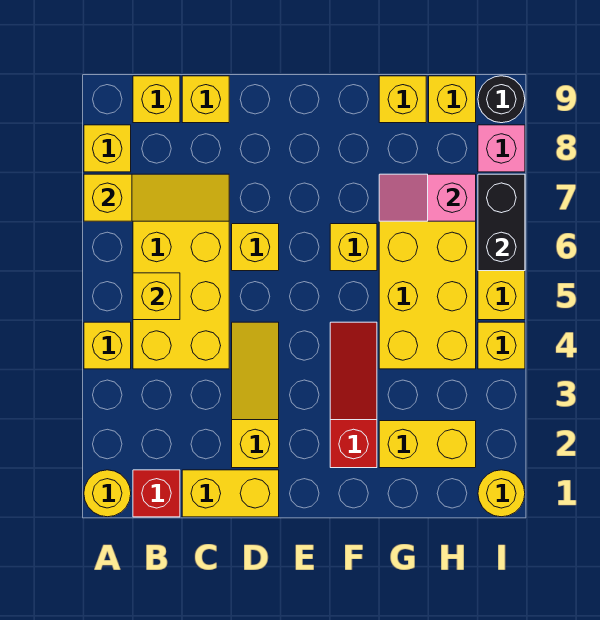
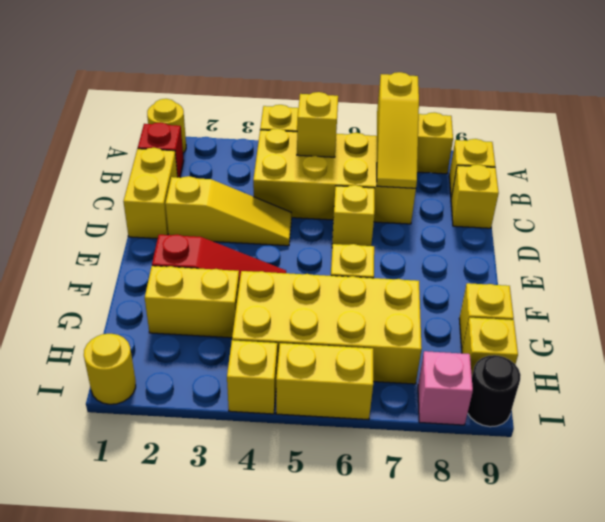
yellow brick G2:H2 level 1 -> yellow brick G2:G3 level 1
pink slope G7:H7 level 2 top H -> none
black brick I6:I7 level 2 -> none

